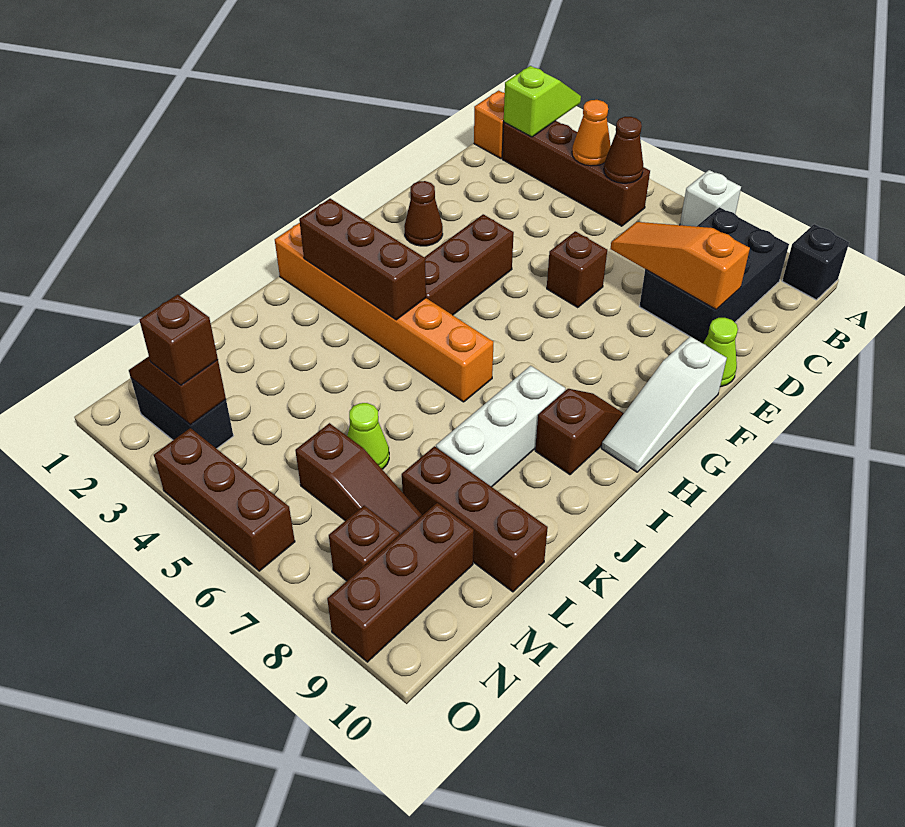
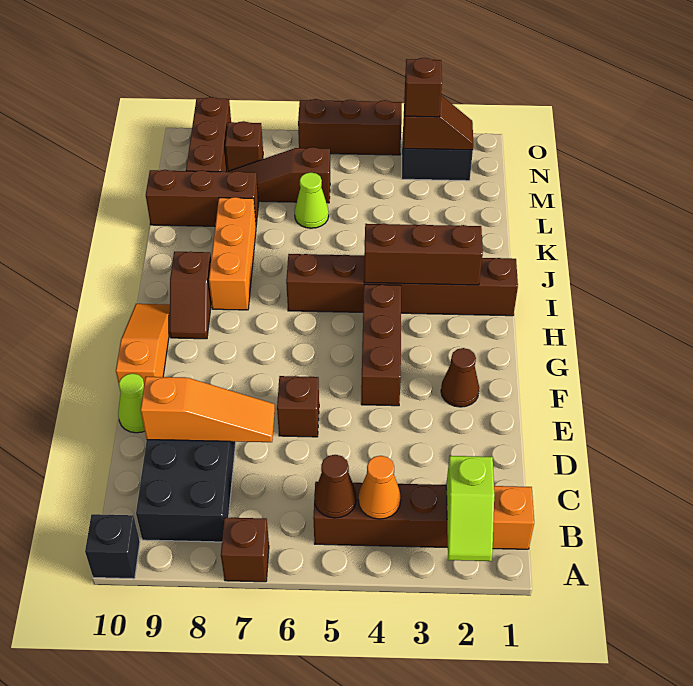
white brick A7 level 1 -> brown brick A7 level 1
white slope F10:H10 level 1 top F -> orange slope F10:H10 level 1 top F
orange brick I1:I6 level 1 -> brown brick I1:I6 level 1
white brick I8:K8 level 1 -> orange brick I8:K8 level 1

